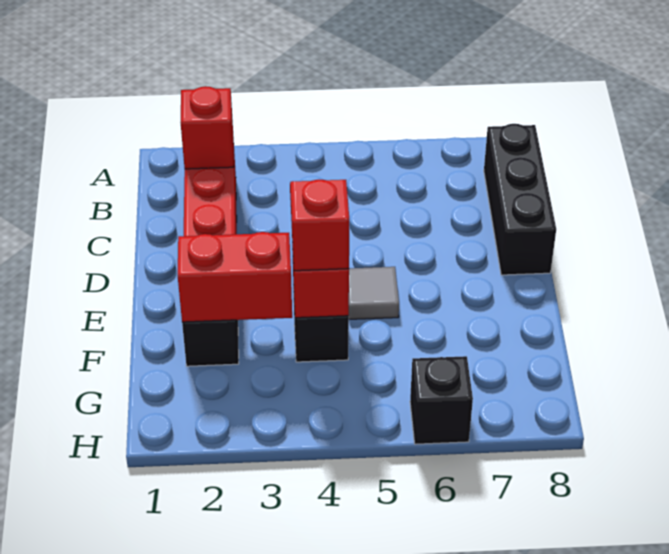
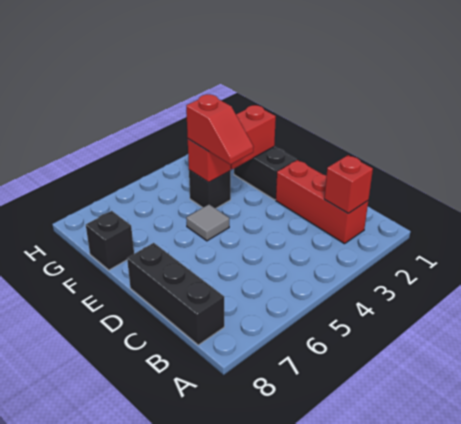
black brick H6 level 1 -> black brick F8 level 1

